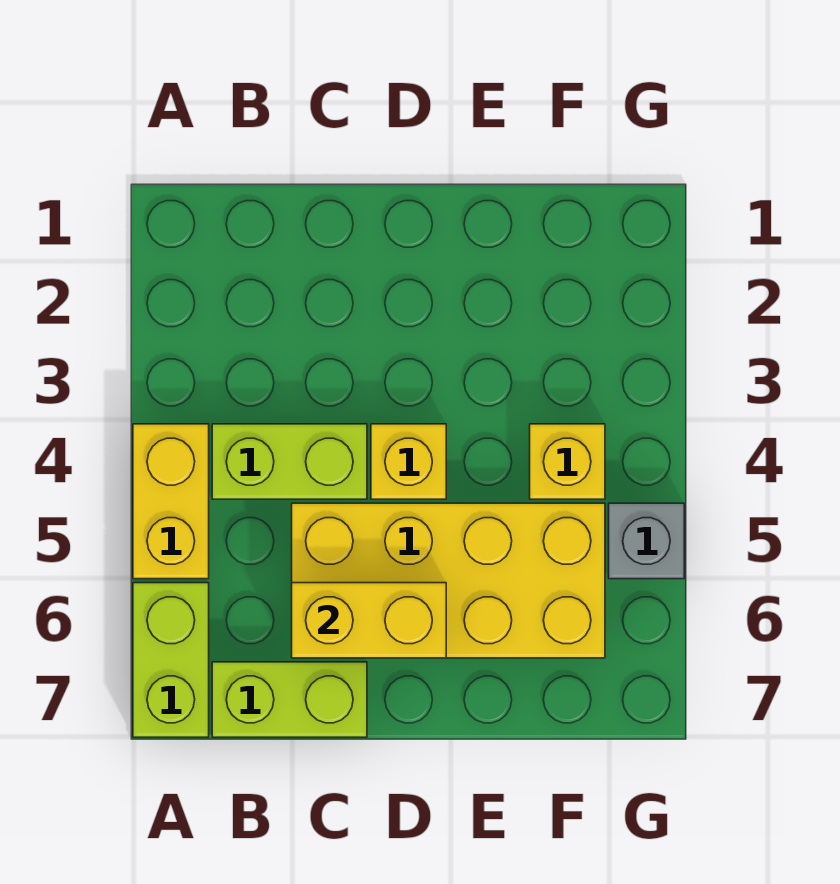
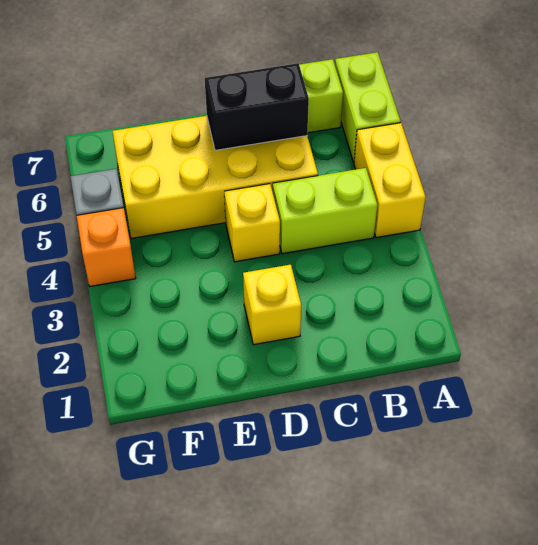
yellow brick C6:D6 level 2 -> black brick C6:D6 level 2
yellow brick F4 level 1 -> yellow brick D2 level 1
none -> orange brick G4 level 1

